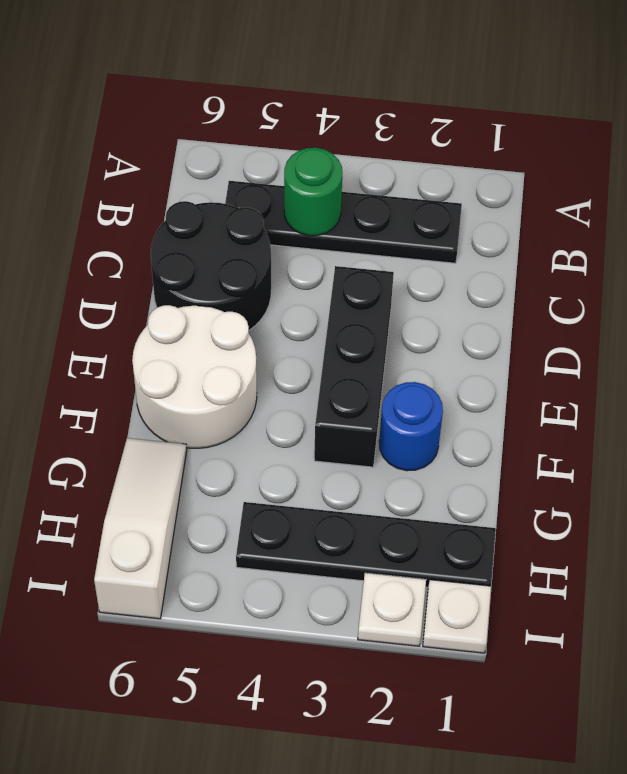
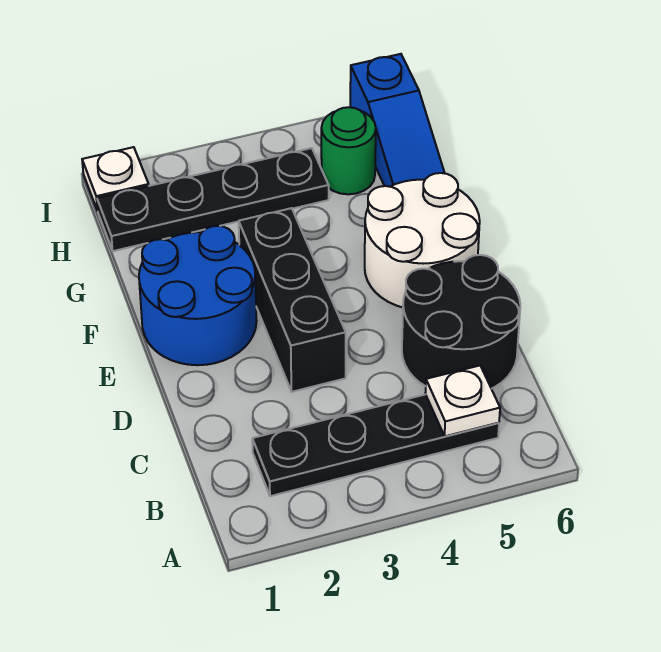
green round brick B4 level 2 -> green round brick H5 level 1
blue round brick F2 level 1 -> blue round brick E1:F2 level 1
white slope G6:I6 level 1 top I -> blue slope G6:I6 level 1 top I
white plate I2 level 1 -> white plate B5 level 2

